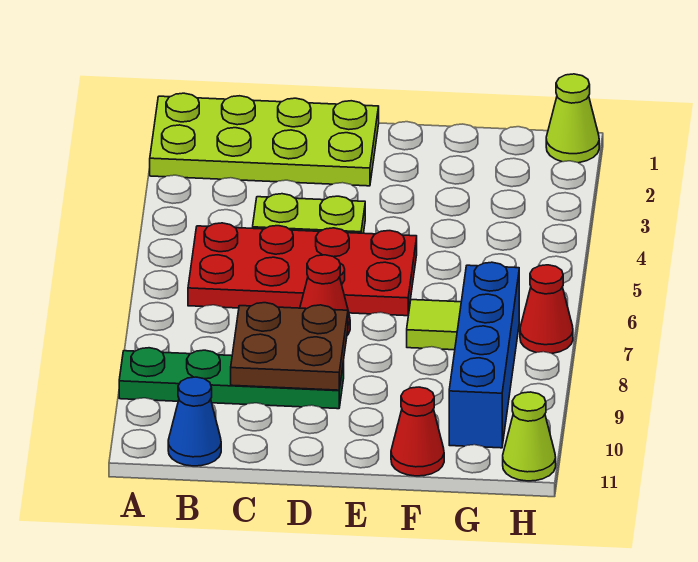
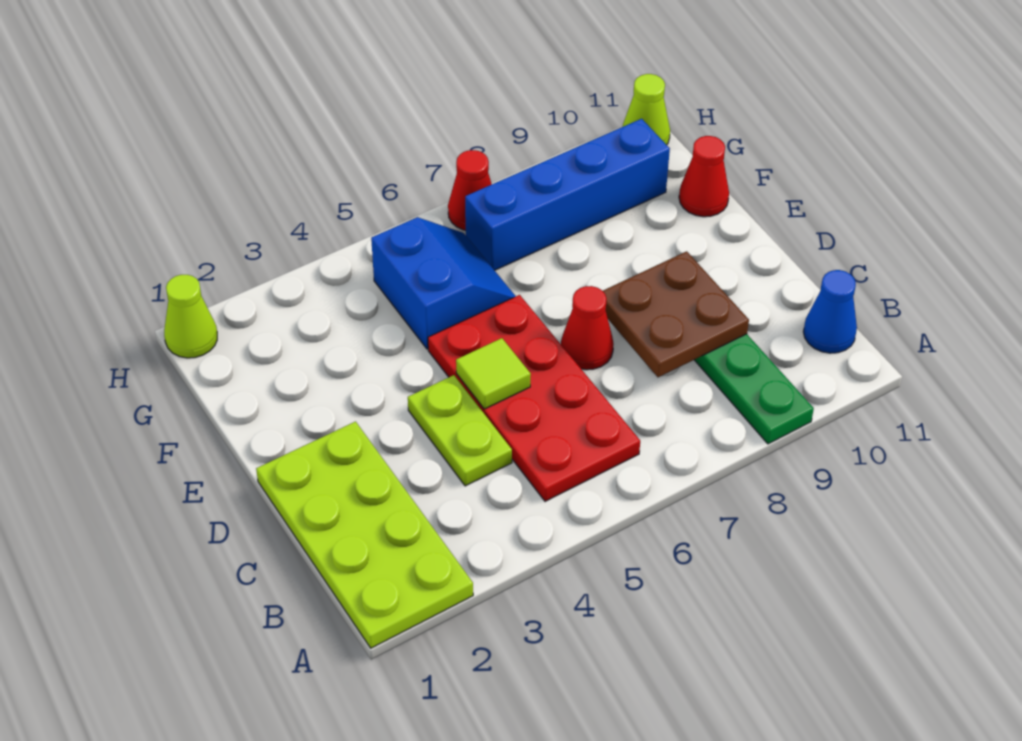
none -> blue slope F5:G6 level 1 top 5
lime tile F7 level 1 -> lime tile D5 level 2

